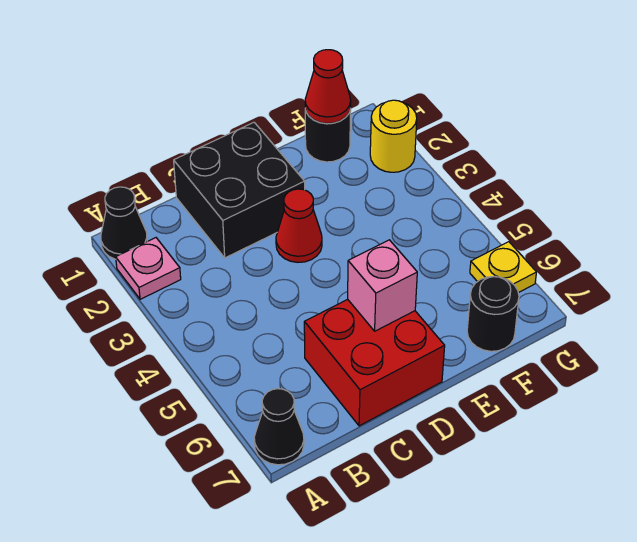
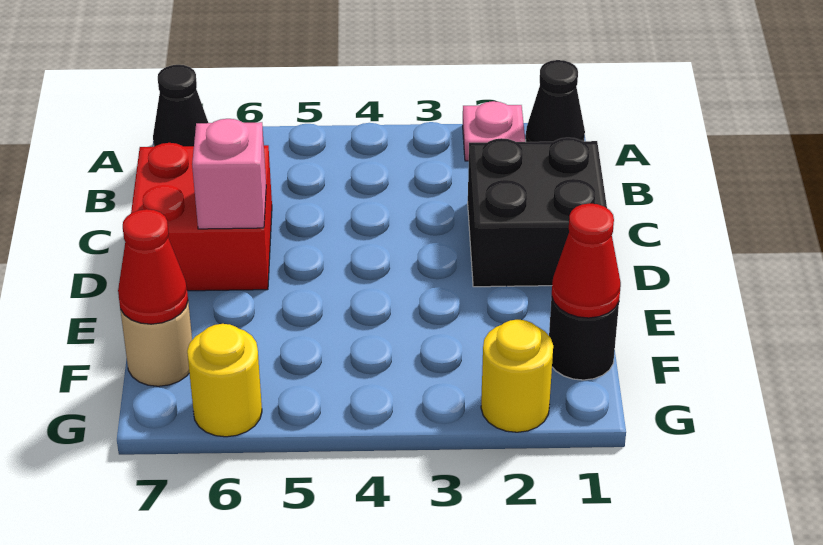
red cone D3 level 1 -> red cone F7 level 2
black round brick F7 level 1 -> tan round brick F7 level 1
yellow plate G6 level 1 -> yellow round brick G6 level 1

